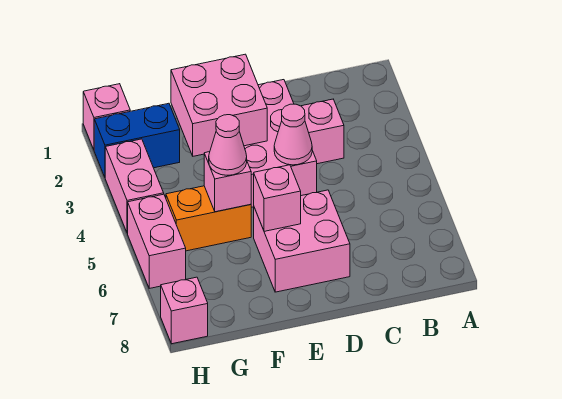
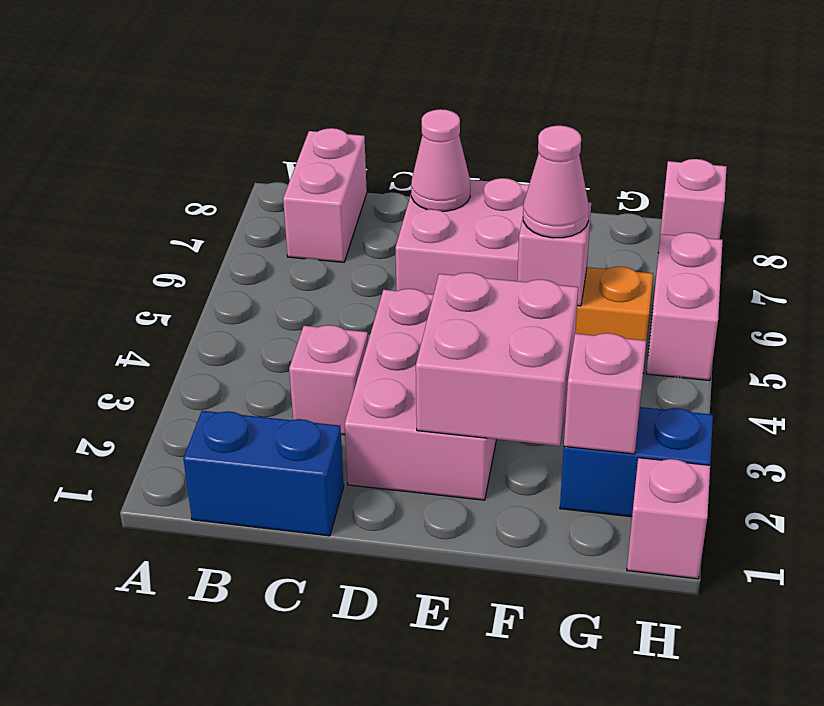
none -> blue brick B1:C1 level 1
pink cone D4 level 2 -> pink cone D7 level 2
pink brick E6 level 2 -> pink brick G2 level 2
pink brick H3:H4 level 1 -> pink brick B7:B8 level 1

